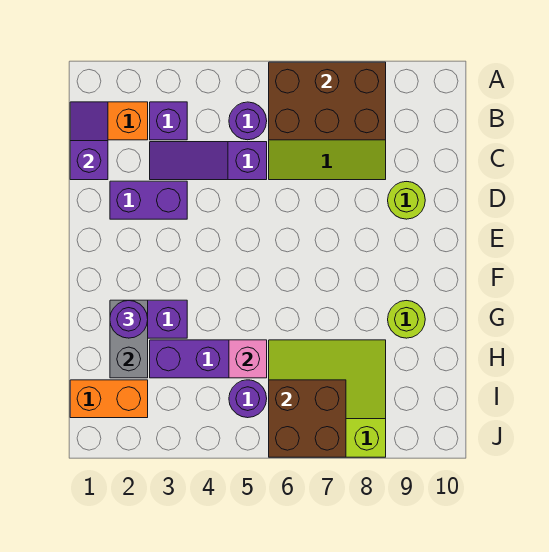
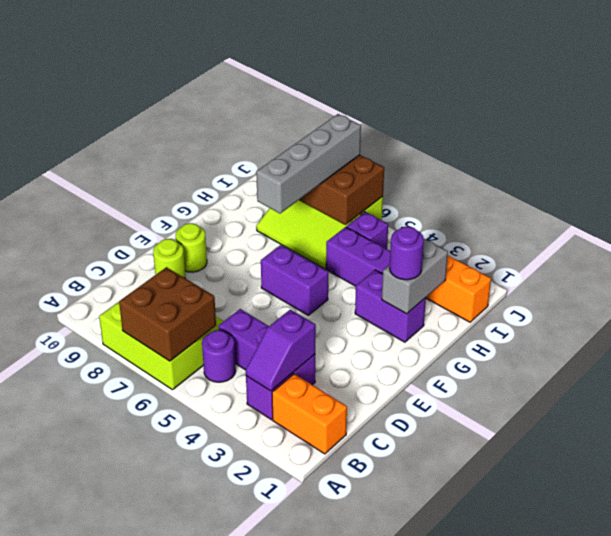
brown brick A6:B8 level 2 -> brown brick A6:B7 level 2
purple slope B1:C1 level 2 top C -> purple slope B3:C3 level 2 top C
purple slope C3:C5 level 1 top 5 -> purple brick C3:C5 level 1
purple brick D2:D3 level 1 -> purple brick F5:F6 level 1
none -> grey brick G7:J7 level 3
lime round brick G9 level 1 -> lime round brick E9 level 1
pink brick H5 level 2 -> none
purple round brick I5 level 1 -> purple brick I5 level 1

